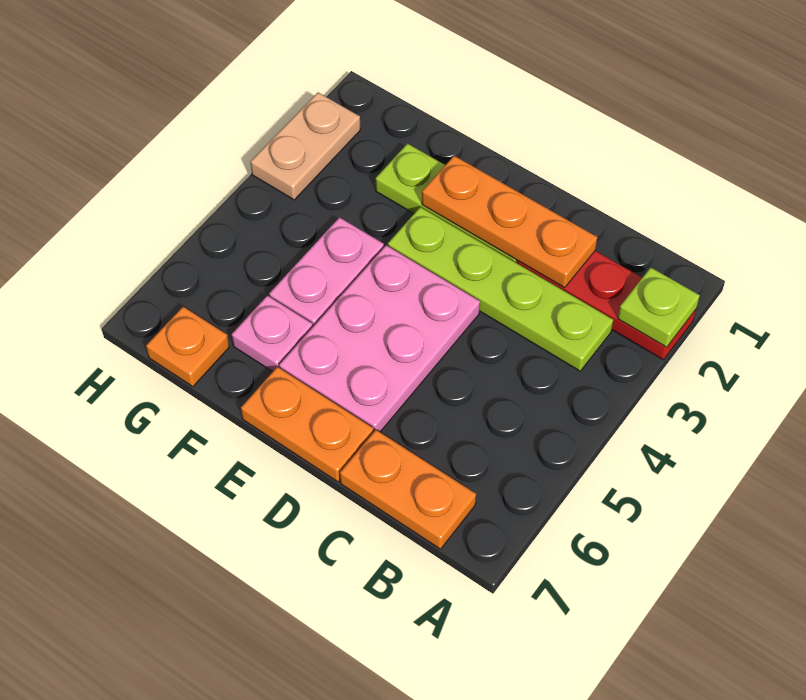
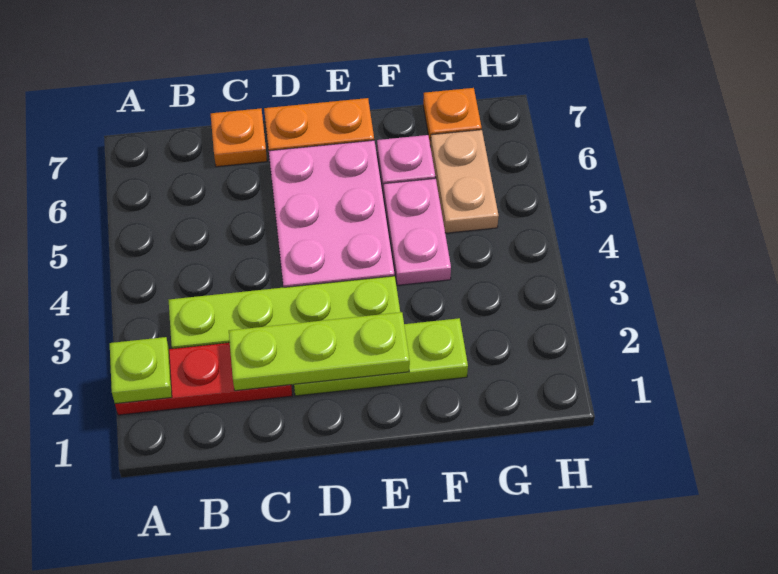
orange plate B7:C7 level 1 -> orange plate C7 level 1
orange plate C2:E2 level 2 -> lime plate C2:E2 level 2
tan plate H2:H3 level 1 -> tan plate G5:G6 level 1

